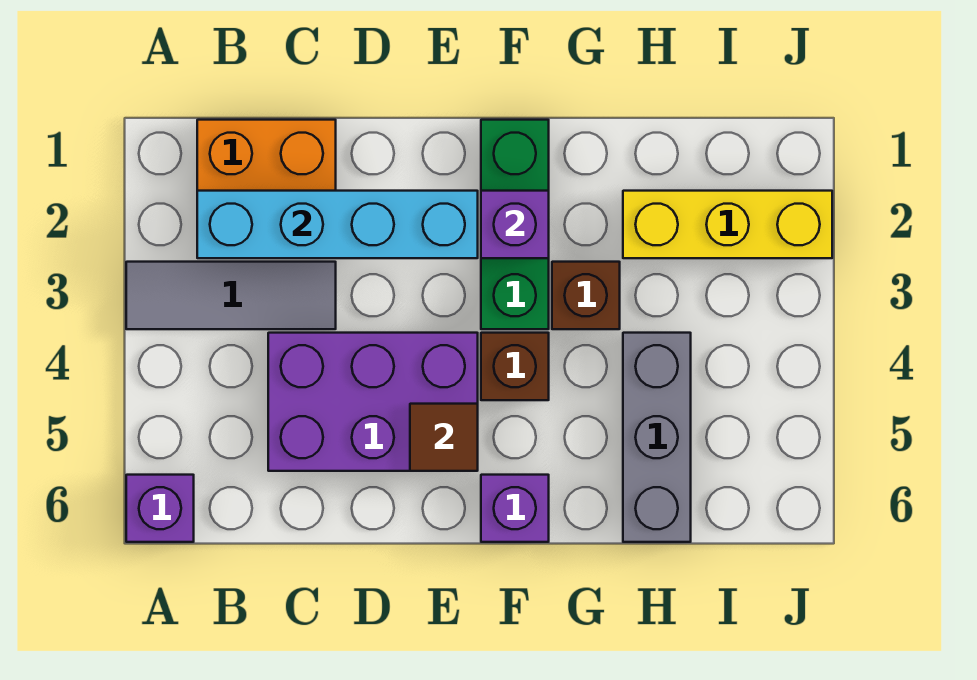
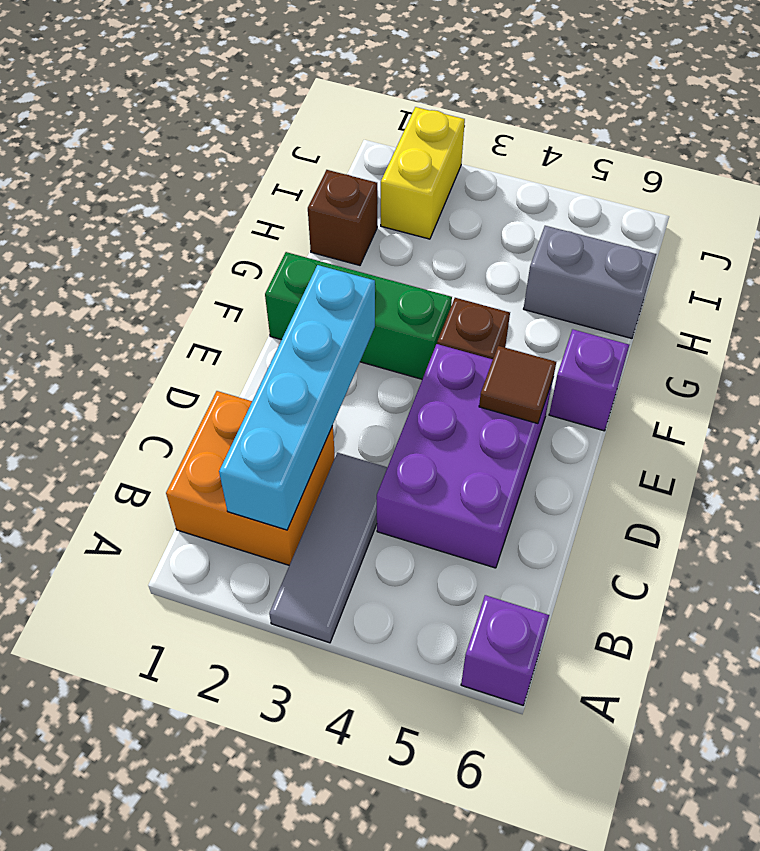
purple brick F2 level 2 -> none
brown brick G3 level 1 -> brown brick H1 level 1
yellow brick H2:J2 level 1 -> yellow brick I2:J2 level 1
grey brick H4:H6 level 1 -> grey brick H5:H6 level 1

